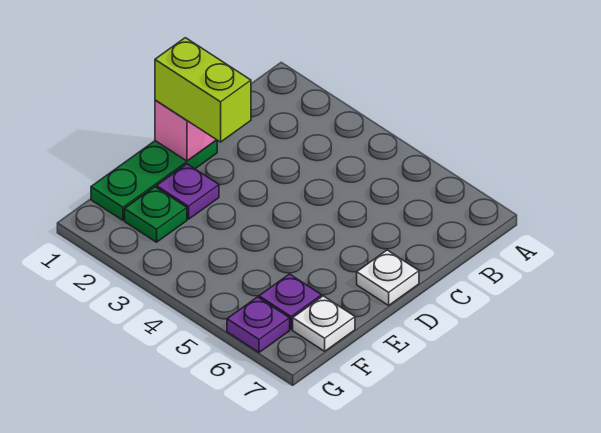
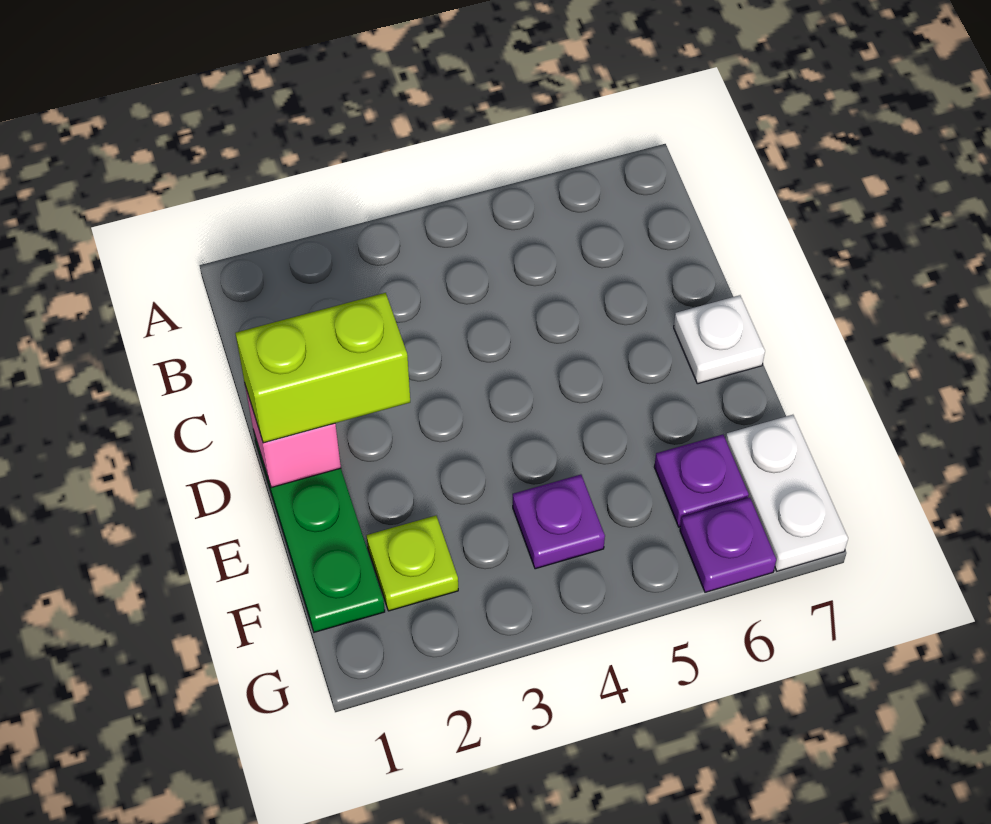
purple plate E2 level 1 -> purple plate F4 level 1
green plate F2 level 1 -> lime plate F2 level 1
white plate F7 level 1 -> white plate F7:G7 level 1

